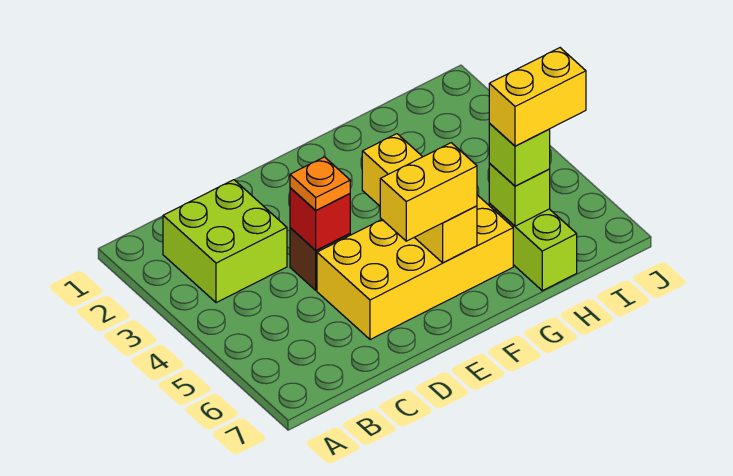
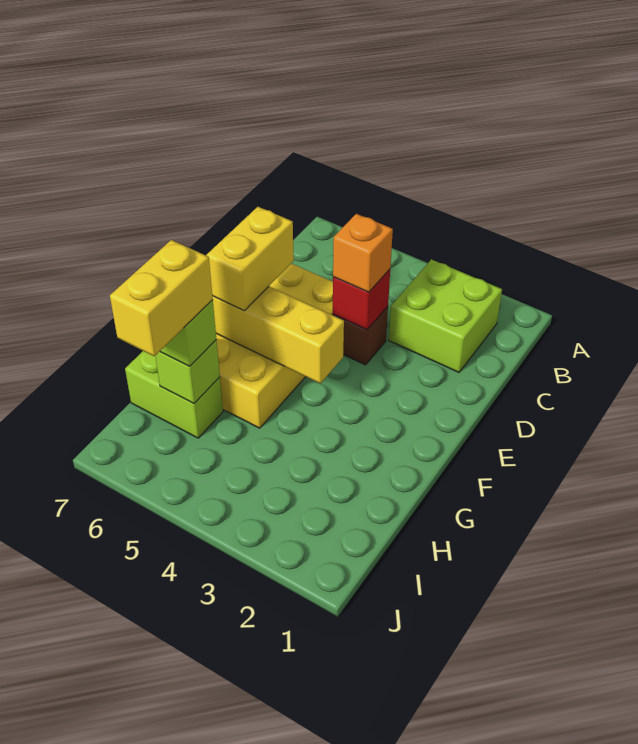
orange plate D4 level 3 -> orange brick D4 level 3

